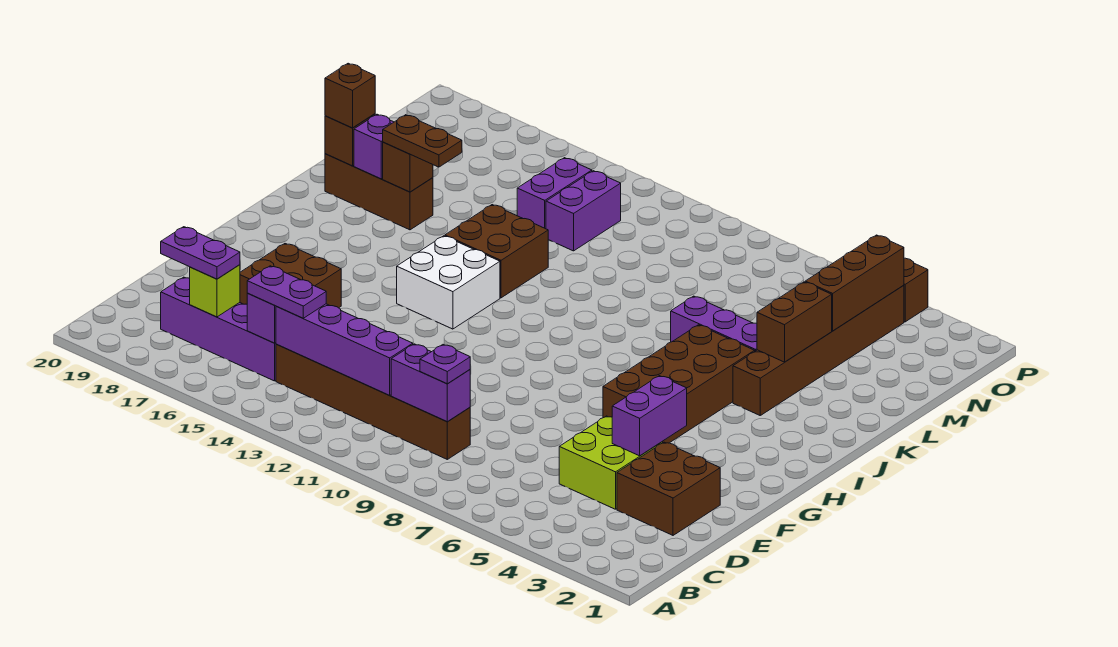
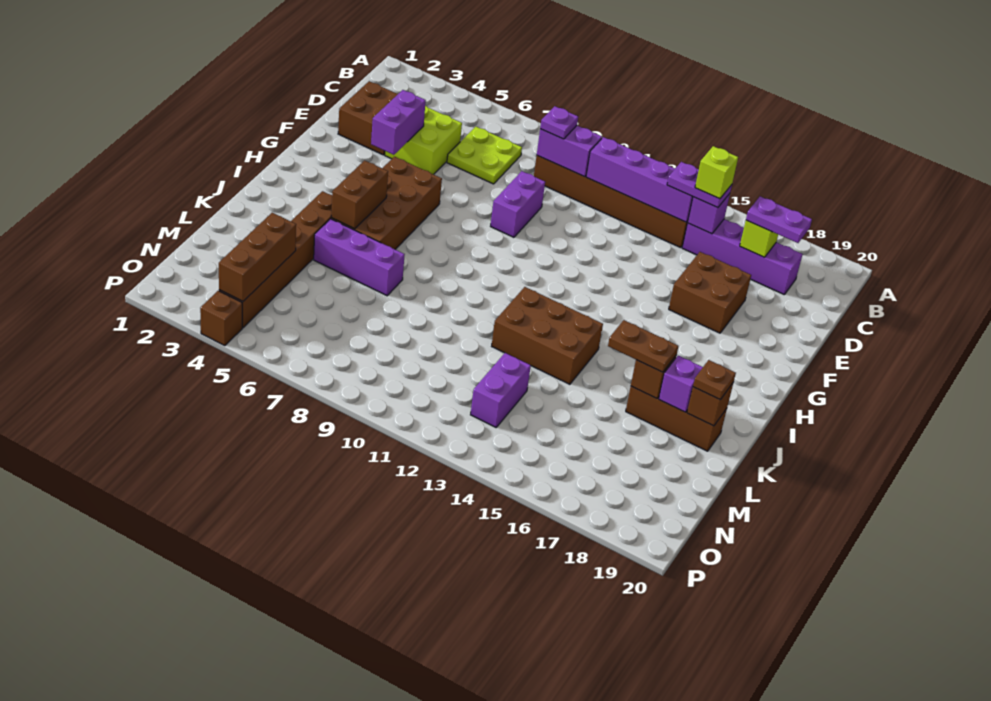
none -> lime plate C6:D7 level 1
none -> lime brick C15 level 4
white brick H13:I14 level 1 -> none
brown brick J13:K14 level 1 -> brown brick J12:K14 level 1
brown brick K4:L4 level 2 -> brown brick I5:J5 level 2
brown brick K19 level 3 -> brown plate K19 level 3
purple brick M14:N14 level 1 -> purple brick E9:F9 level 1

